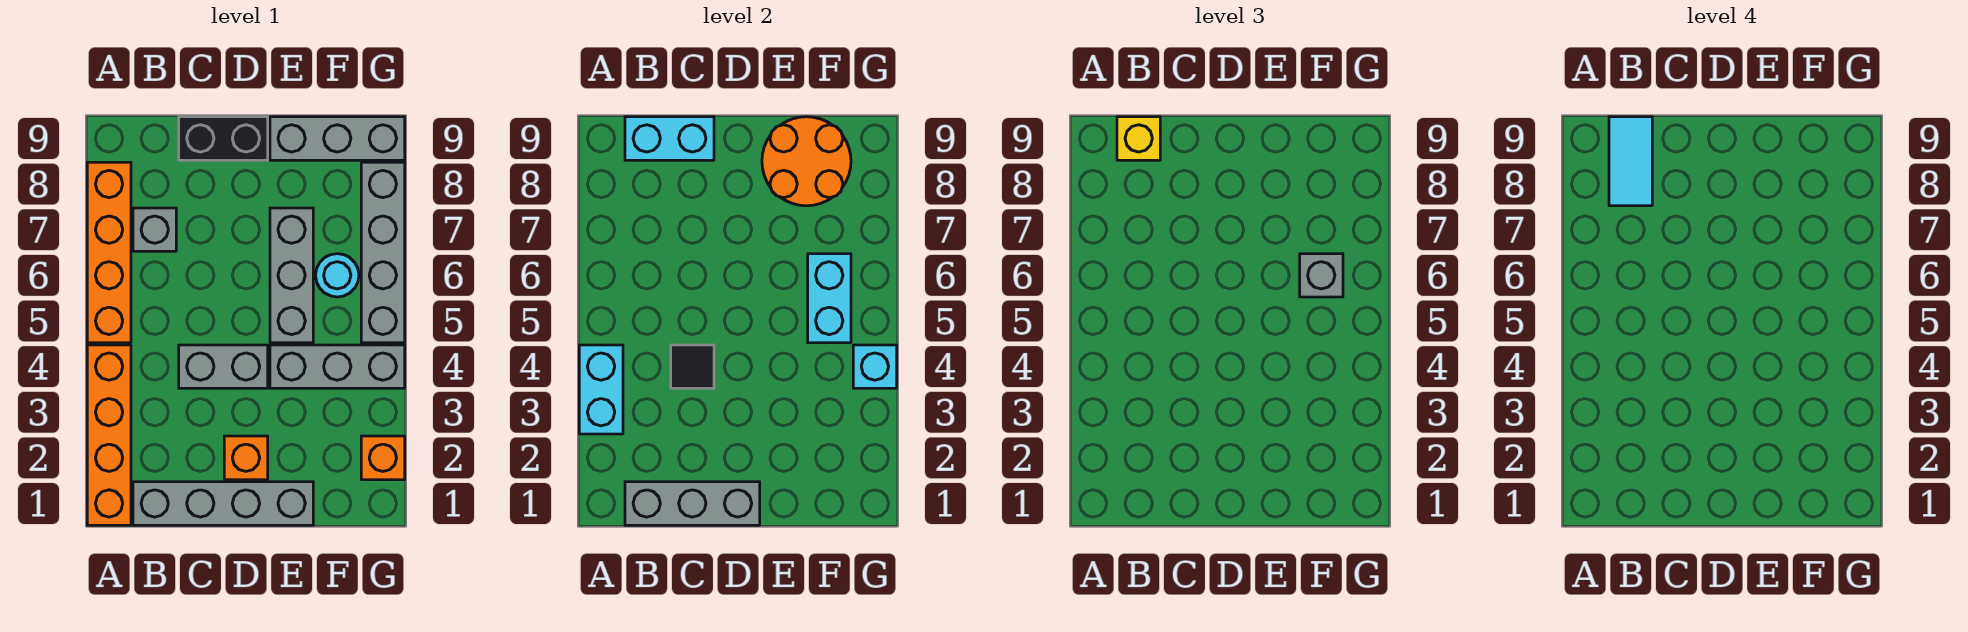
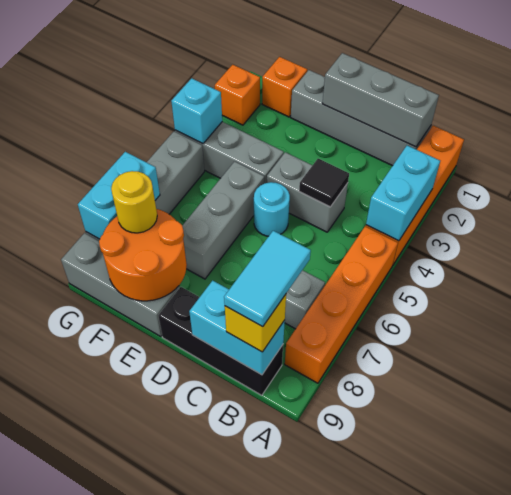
black brick C9:D9 level 1 -> black brick B9:D9 level 1
orange brick D2 level 1 -> orange brick F1 level 1
cyan brick F5:F6 level 2 -> cyan brick G7:G8 level 2
cyan round brick F6 level 1 -> cyan round brick D5 level 1
grey brick F6 level 3 -> none
none -> yellow round brick F8 level 3

